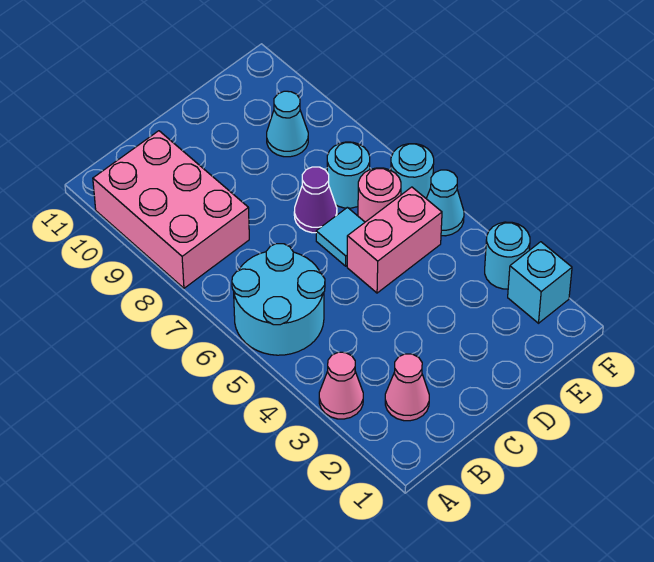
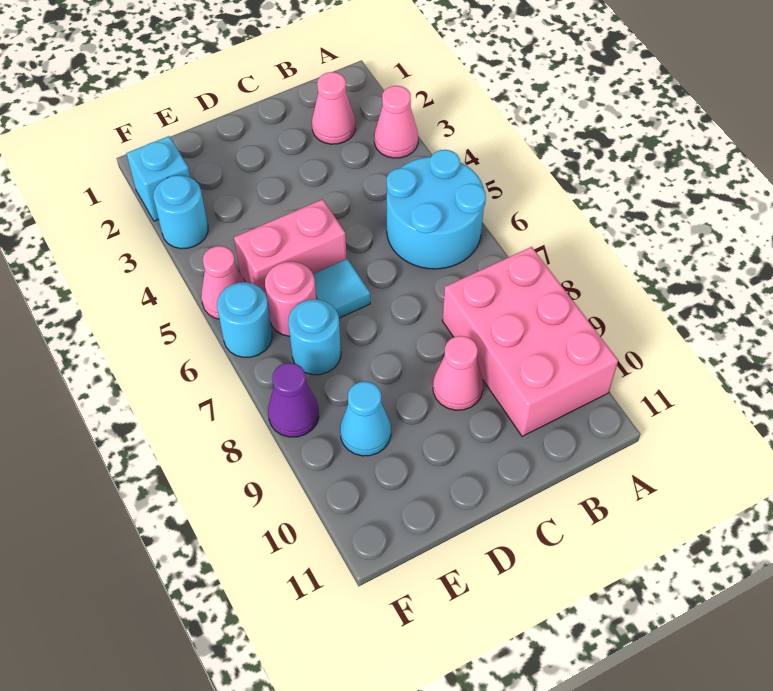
none -> pink cone C9 level 1
purple cone D7 level 1 -> purple cone F8 level 1
cyan cone F5 level 1 -> pink cone F5 level 1

